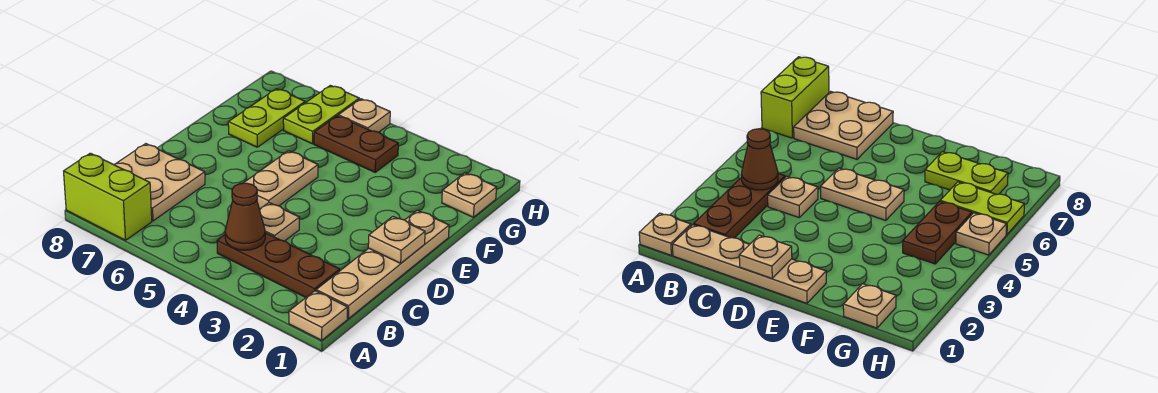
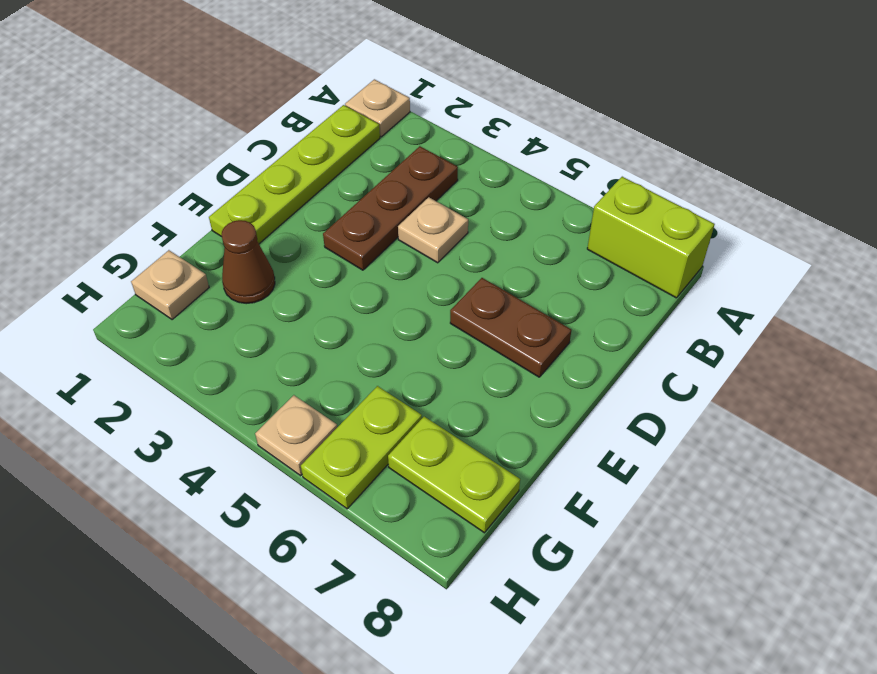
tan plate B1:E1 level 1 -> lime plate B1:E1 level 1
brown plate B2:B4 level 1 -> brown plate B3:D3 level 1
brown cone B4 level 2 -> brown cone F2 level 1
tan plate B7:C8 level 1 -> none
tan plate D1 level 2 -> none
tan plate D5:E5 level 1 -> none
lime plate F7:G7 level 1 -> lime plate G7:G8 level 1
brown plate G4:G5 level 1 -> brown plate D6:D7 level 1

